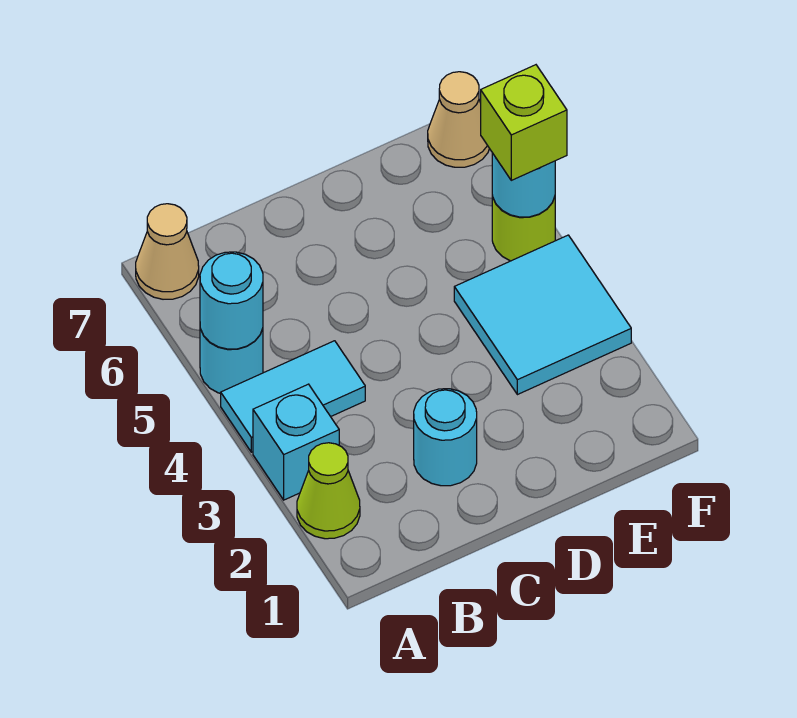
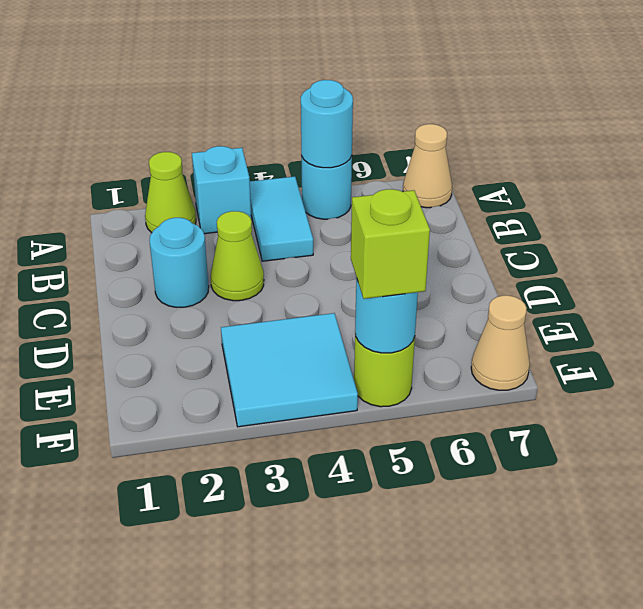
none -> lime cone C3 level 1

